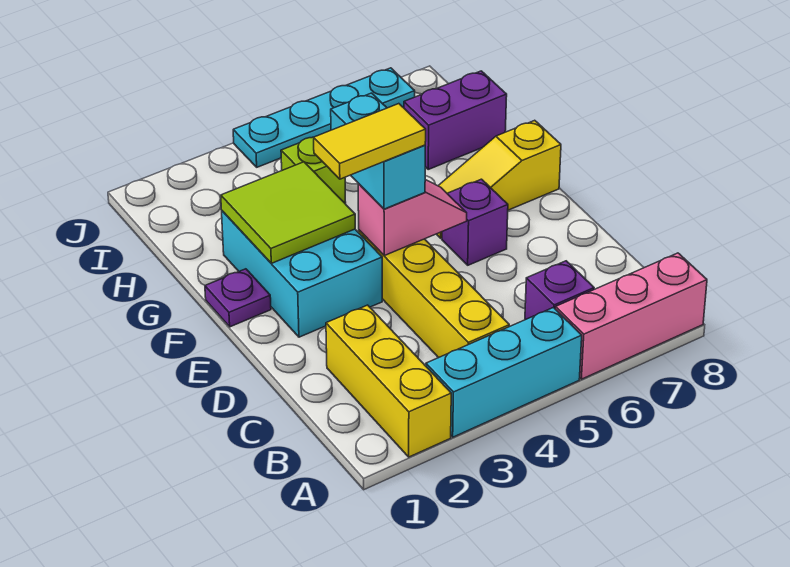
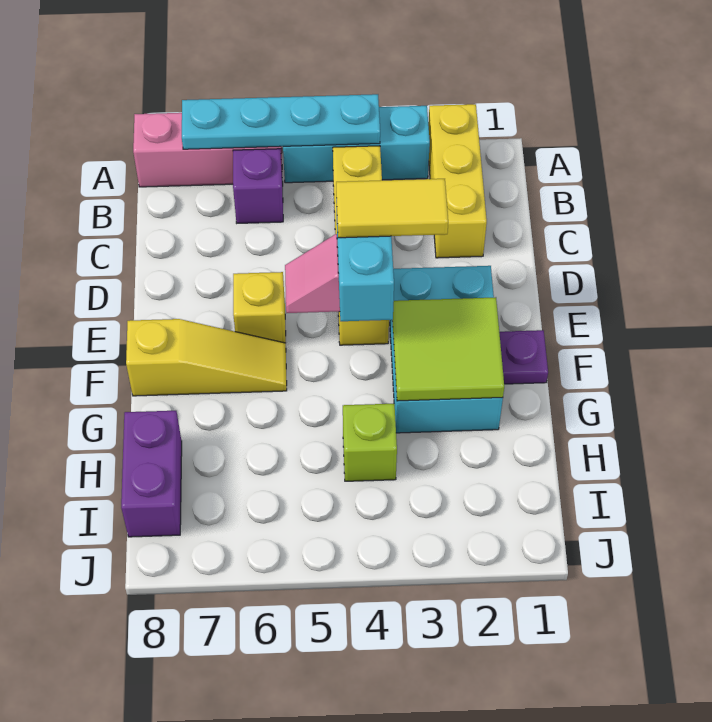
purple brick E6 level 1 -> yellow brick E6 level 1
purple brick H7:H8 level 1 -> purple brick H8:I8 level 1
cyan plate J4:J7 level 1 -> cyan plate A4:A7 level 2

